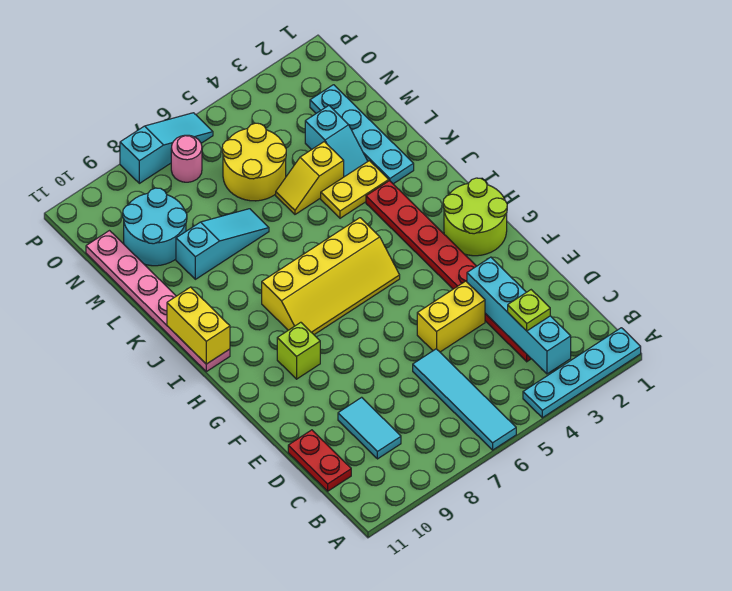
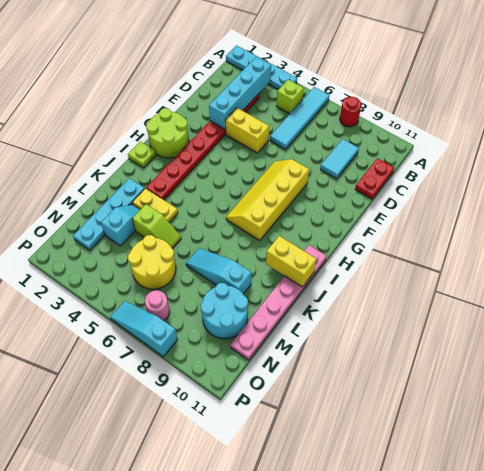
none -> red round brick A8 level 1
lime plate C3 level 3 -> lime plate I1 level 1
lime brick G9 level 1 -> lime brick B5 level 1
yellow slope H5:I8 level 1 top I -> yellow slope F7:I8 level 1 top 8
yellow brick I11:J11 level 2 -> yellow brick J10:J11 level 2
yellow slope L4:L5 level 1 top 4 -> lime slope L4:L5 level 1 top 4

